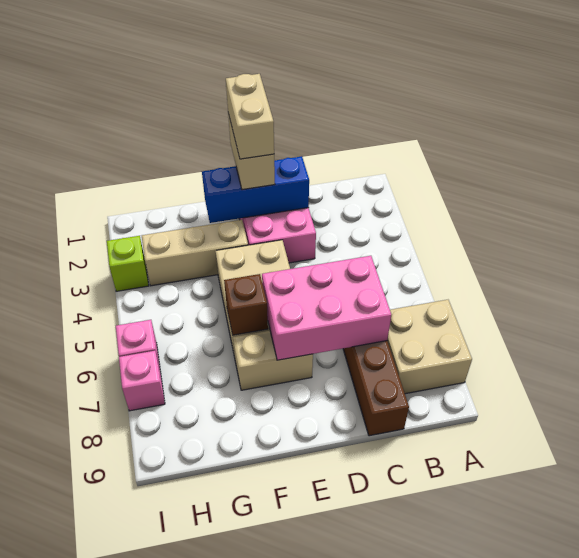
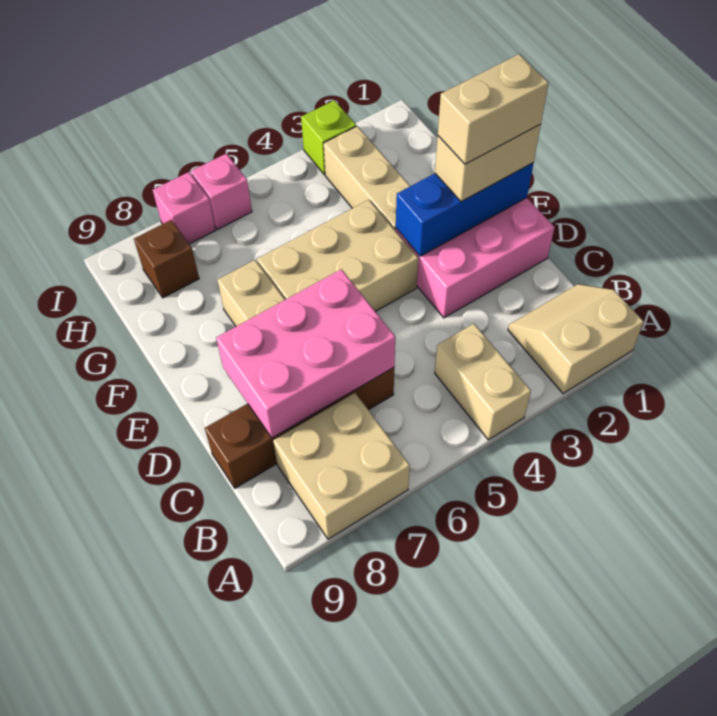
none -> tan slope A1:B2 level 1 top A
none -> tan brick A4:B4 level 1
pink brick C6:E7 level 2 -> pink brick C6:D8 level 2
blue brick D2:F2 level 2 -> blue brick E1:E3 level 2
brown brick F6 level 2 -> brown brick H8 level 1

